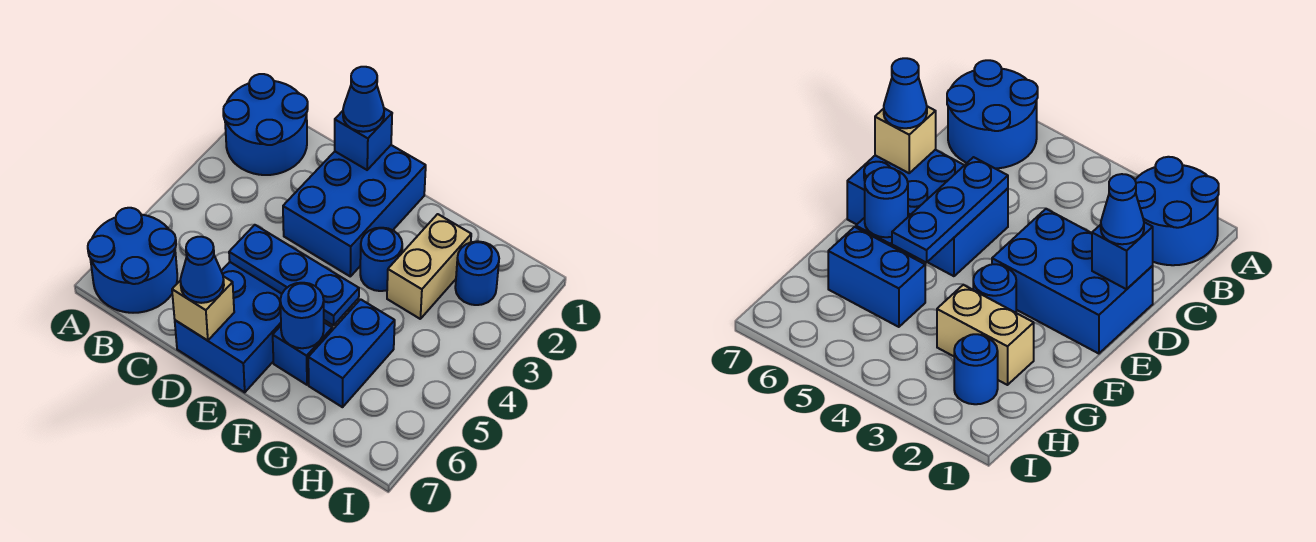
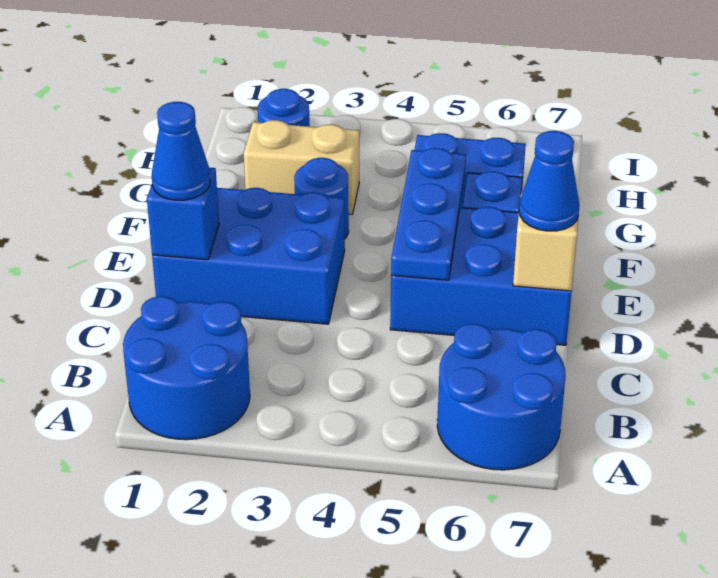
blue round brick F6 level 2 -> none

